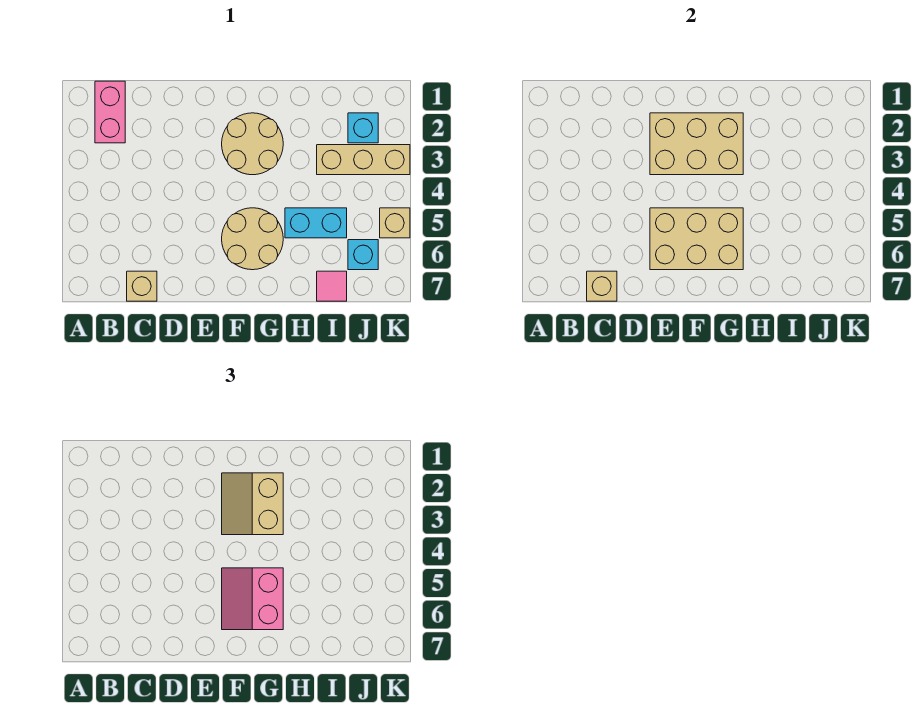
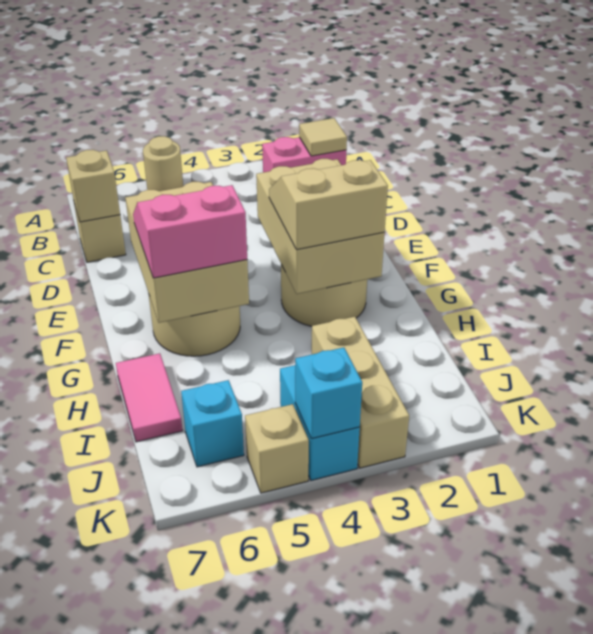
none -> tan round brick A5 level 1
none -> tan tile B1 level 2
cyan brick H5:I5 level 1 -> cyan brick J4:K4 level 1
pink tile I7 level 1 -> pink tile H7:I7 level 1
cyan brick J2 level 1 -> cyan brick K4 level 2

